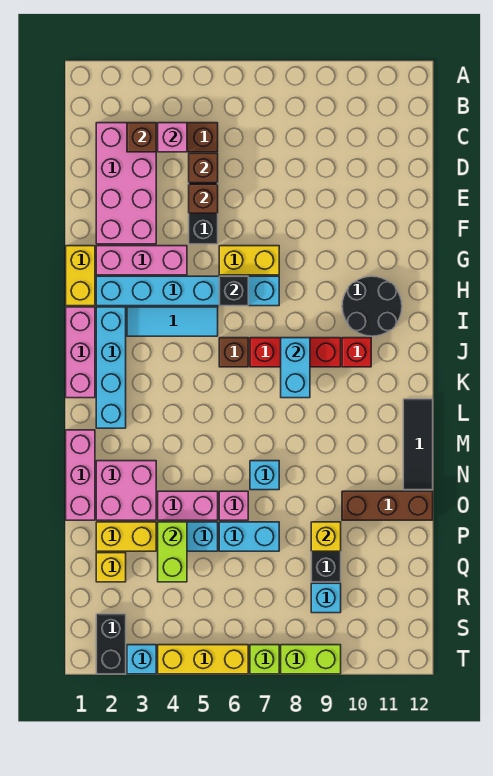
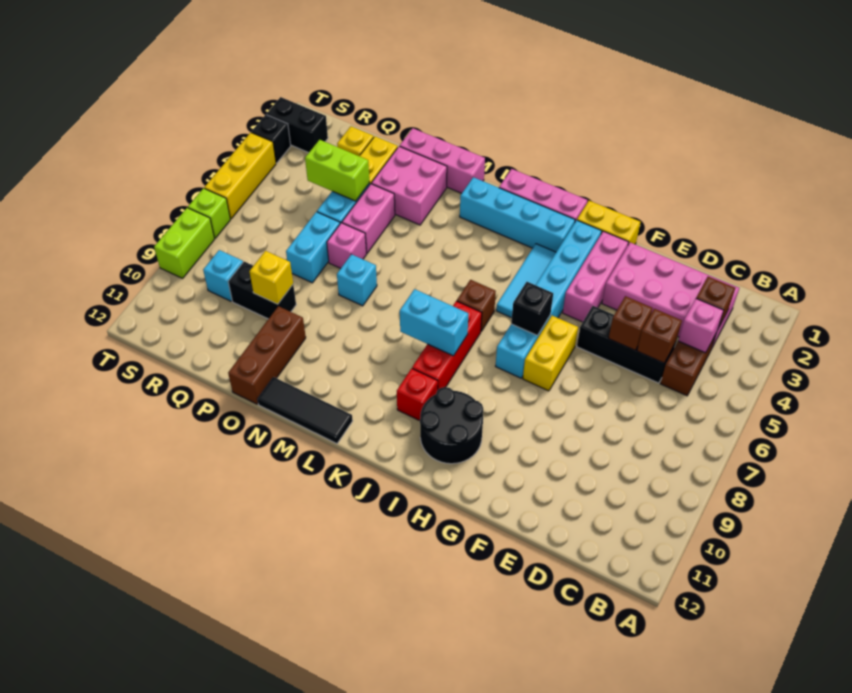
cyan brick T3 level 1 -> black brick T3 level 1

